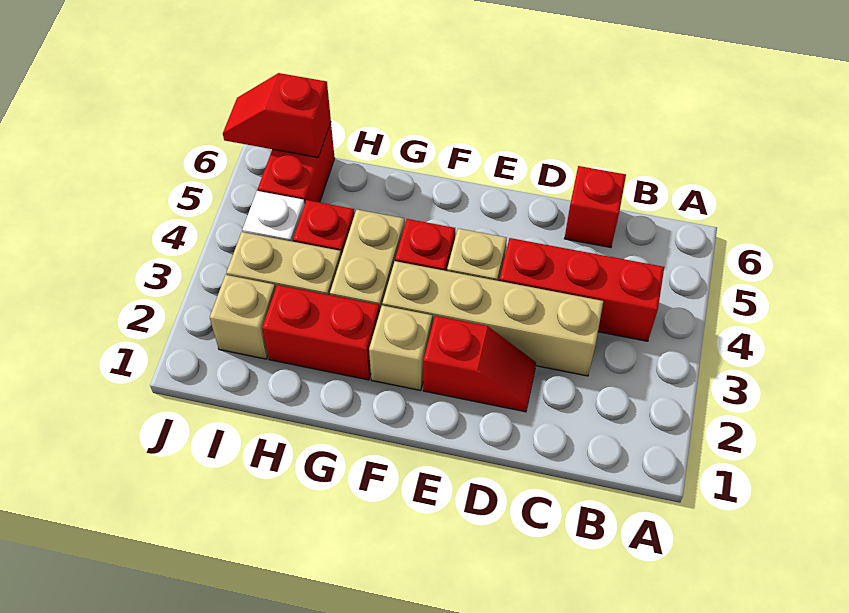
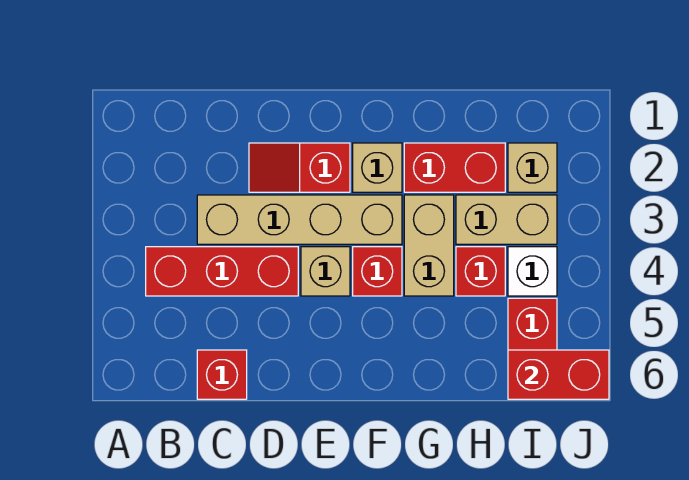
red slope I6:J6 level 2 top I -> red brick I6:J6 level 2

